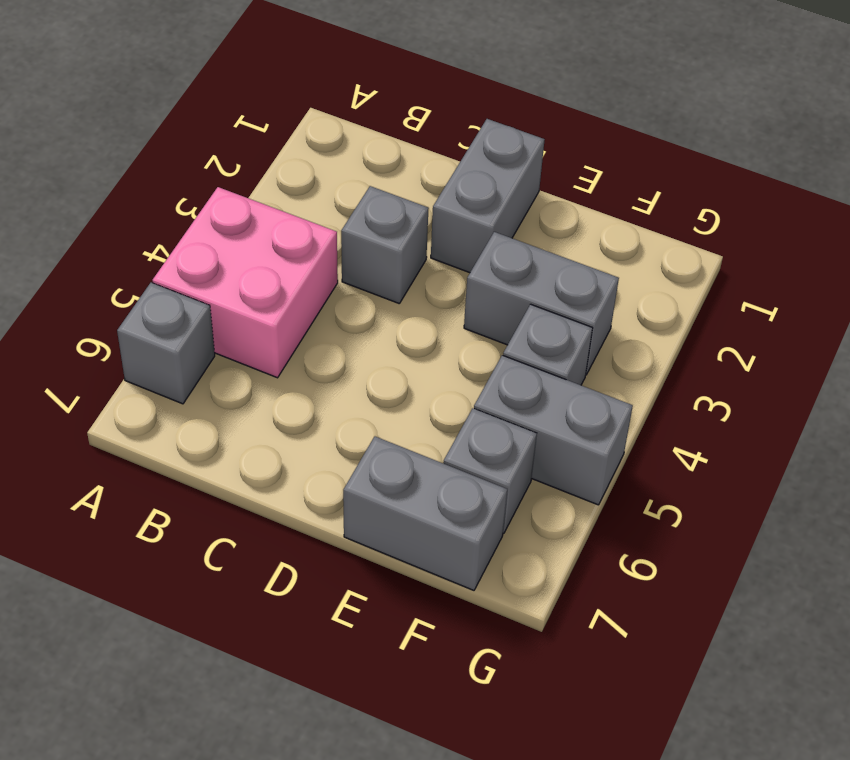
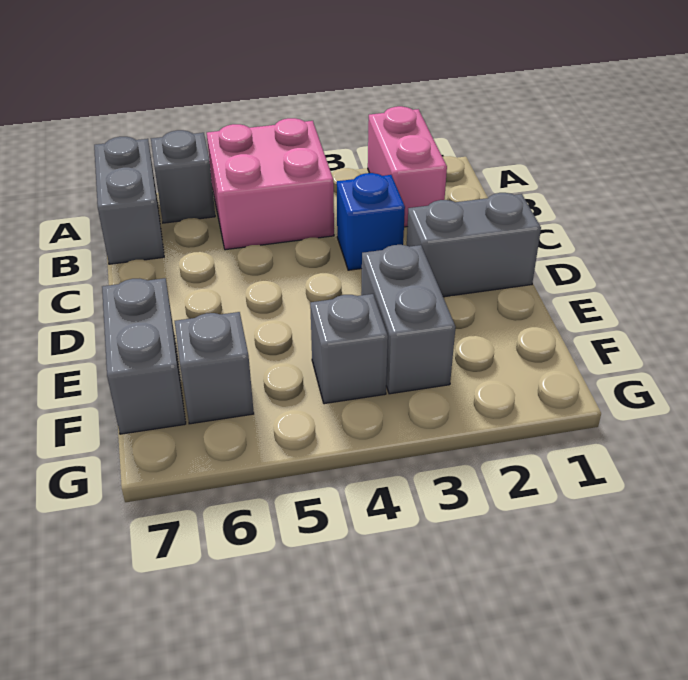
none -> pink brick A2:B2 level 1
grey brick C3 level 1 -> blue brick C3 level 1
grey brick F5:G5 level 1 -> grey brick A7:B7 level 1

